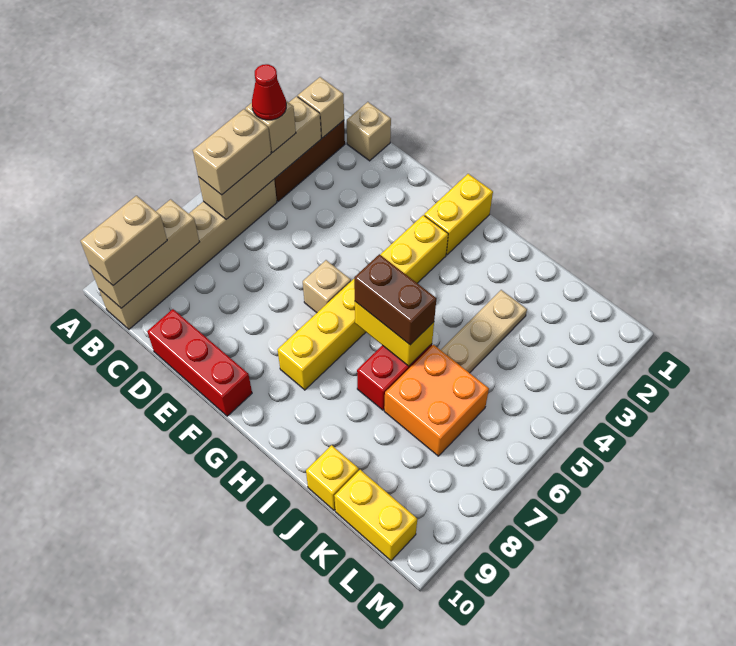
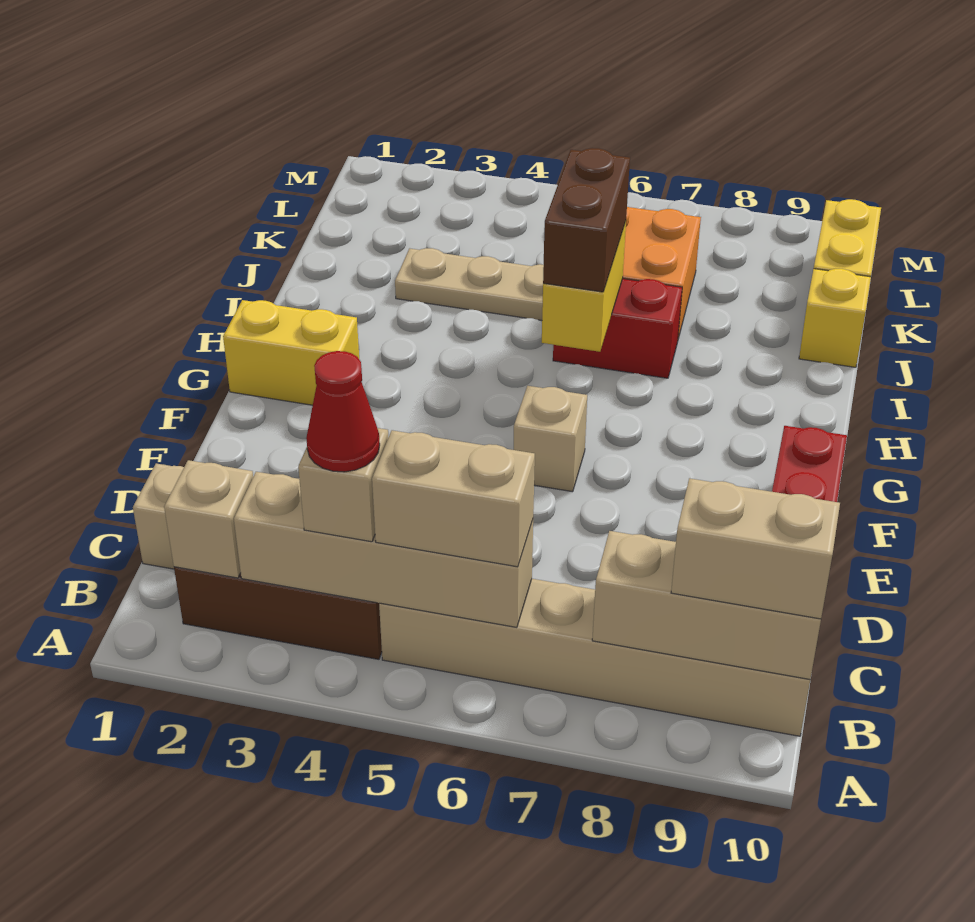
yellow brick G3:G8 level 1 -> none

